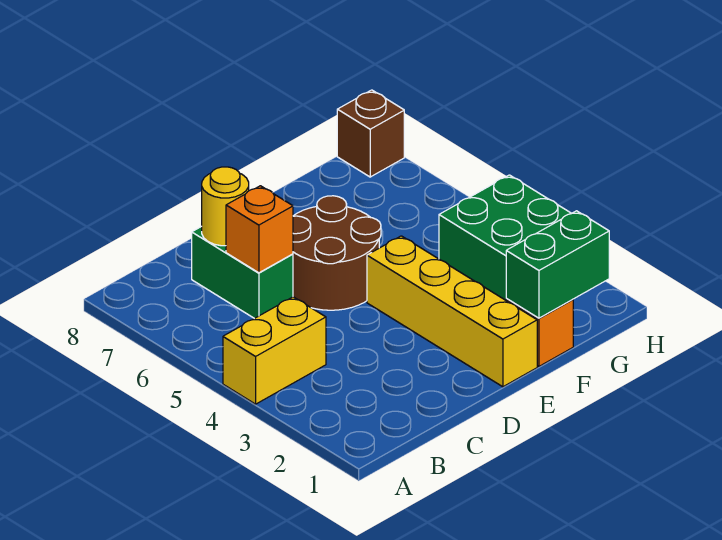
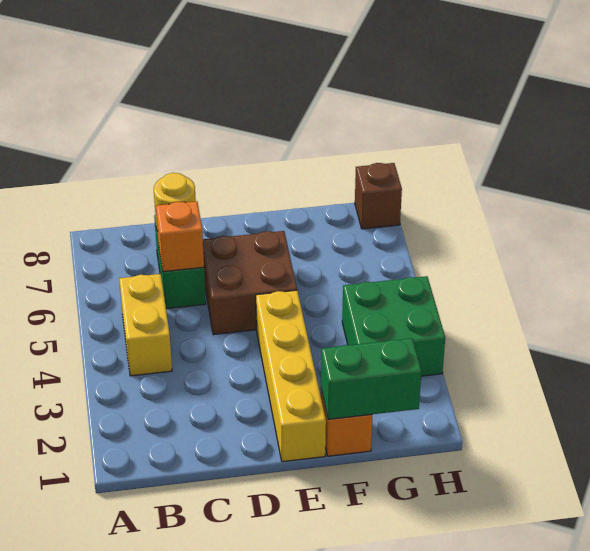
yellow brick A4:B4 level 1 -> yellow brick B4:B5 level 1
brown round brick D5:E6 level 1 -> brown brick D5:E6 level 1

